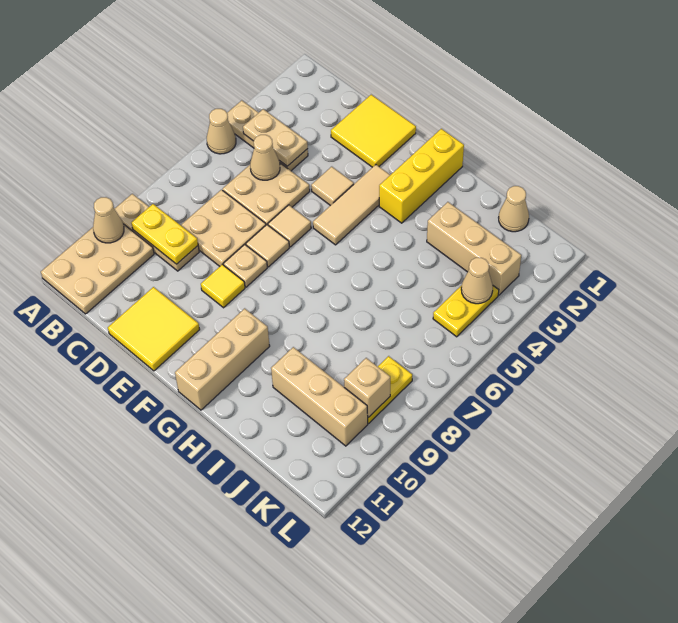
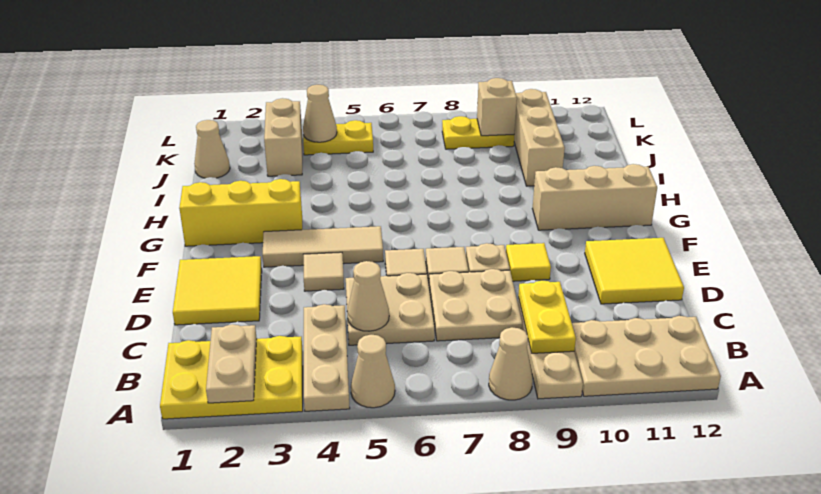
none -> yellow plate A1:B3 level 1
tan cone A10 level 2 -> tan cone A8 level 1
tan plate B4:C4 level 2 -> tan plate A2:B2 level 2
tan brick I3:K3 level 1 -> tan brick J3:K3 level 1

